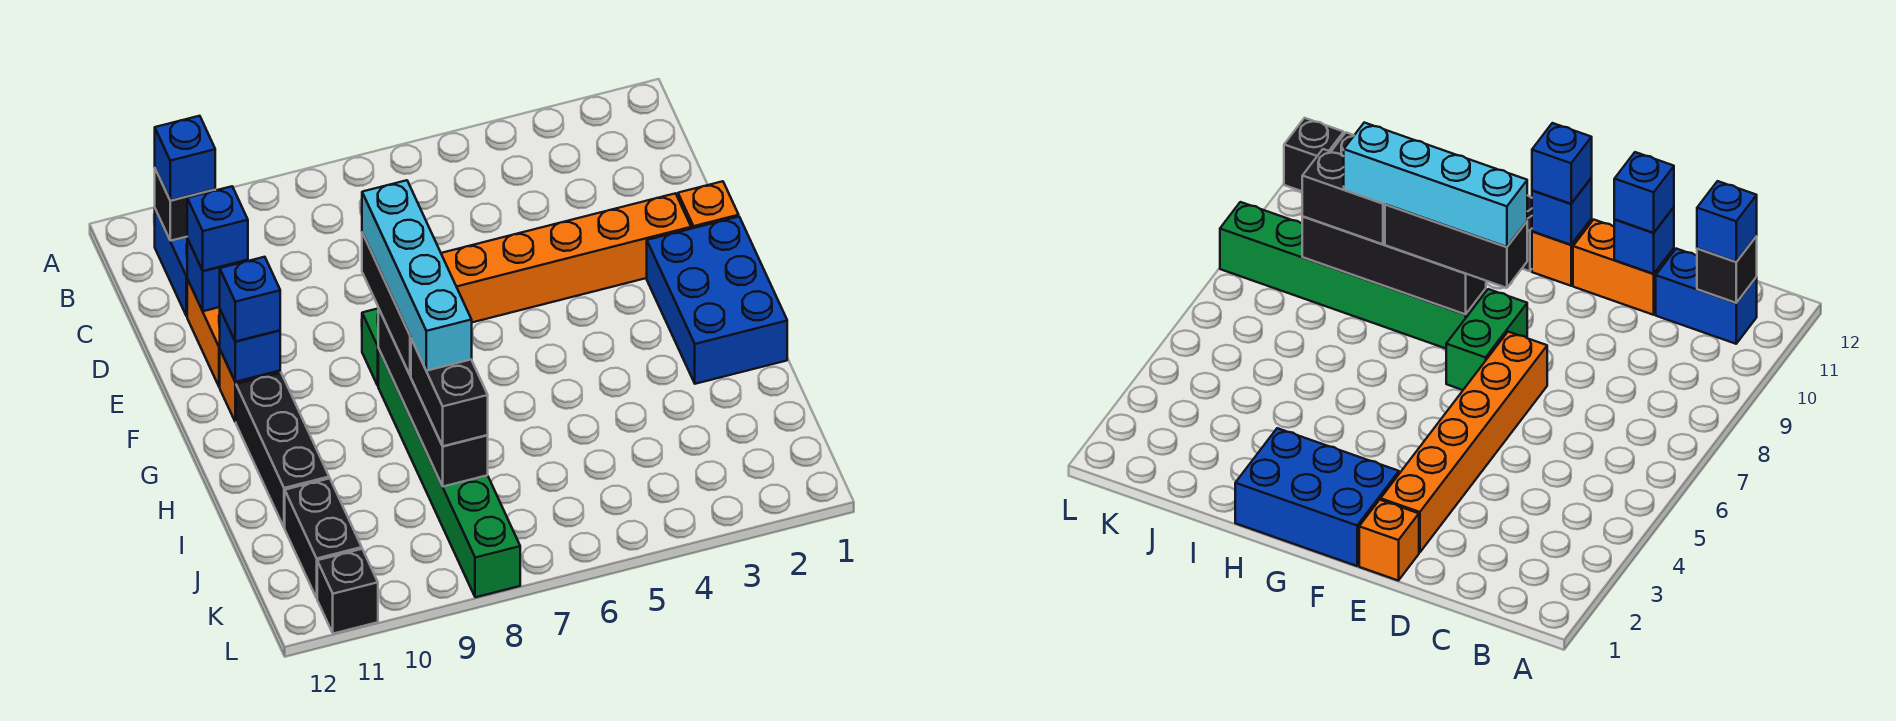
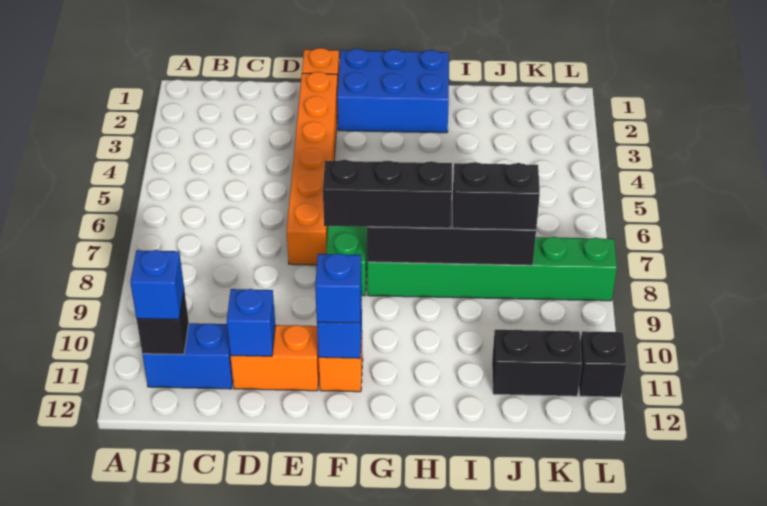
blue brick D11 level 3 -> none
cyan brick F8:I8 level 4 -> none
black brick G11:I11 level 1 -> none

